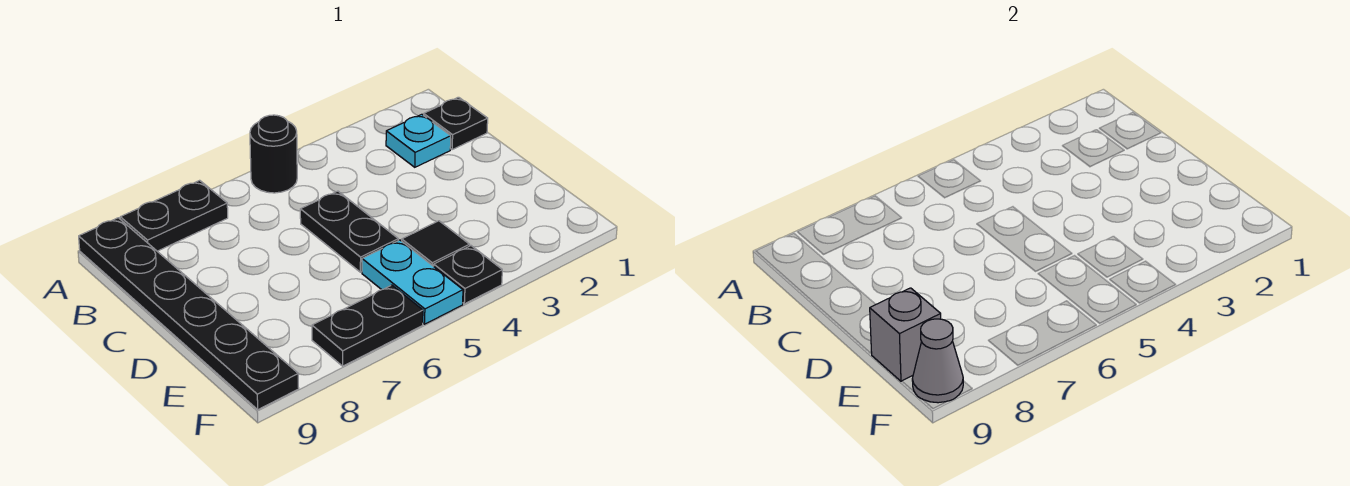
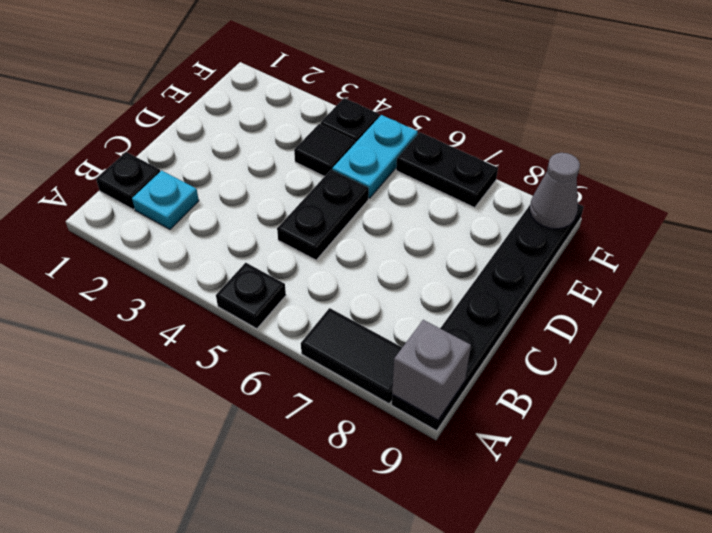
black round brick A5 level 1 -> black plate A5 level 1
black plate A7:A8 level 1 -> black tile A7:A8 level 1
grey brick E9 level 2 -> grey brick A9 level 2

